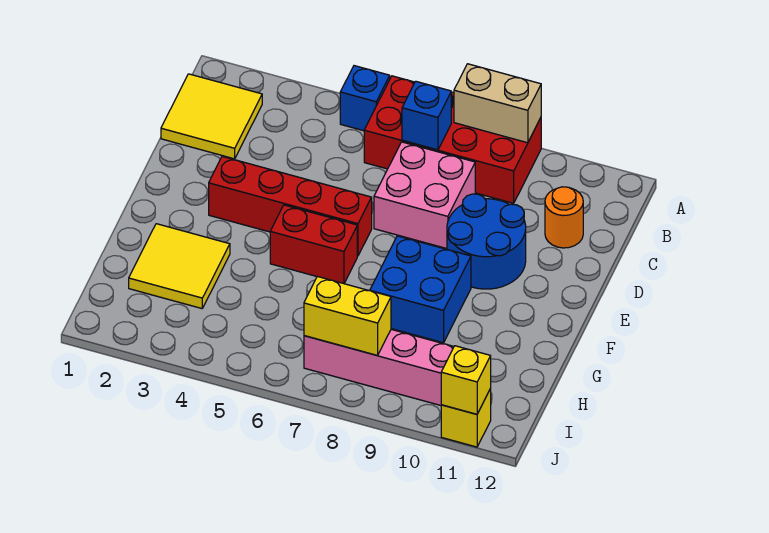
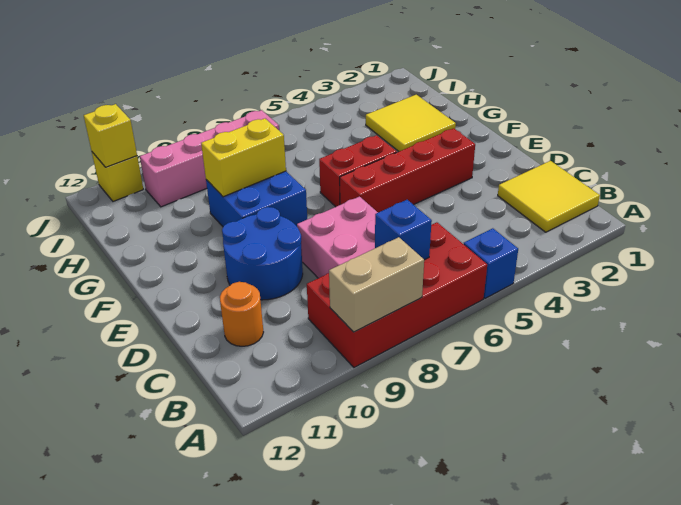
yellow brick I7:I8 level 2 -> yellow brick G8:G9 level 2

